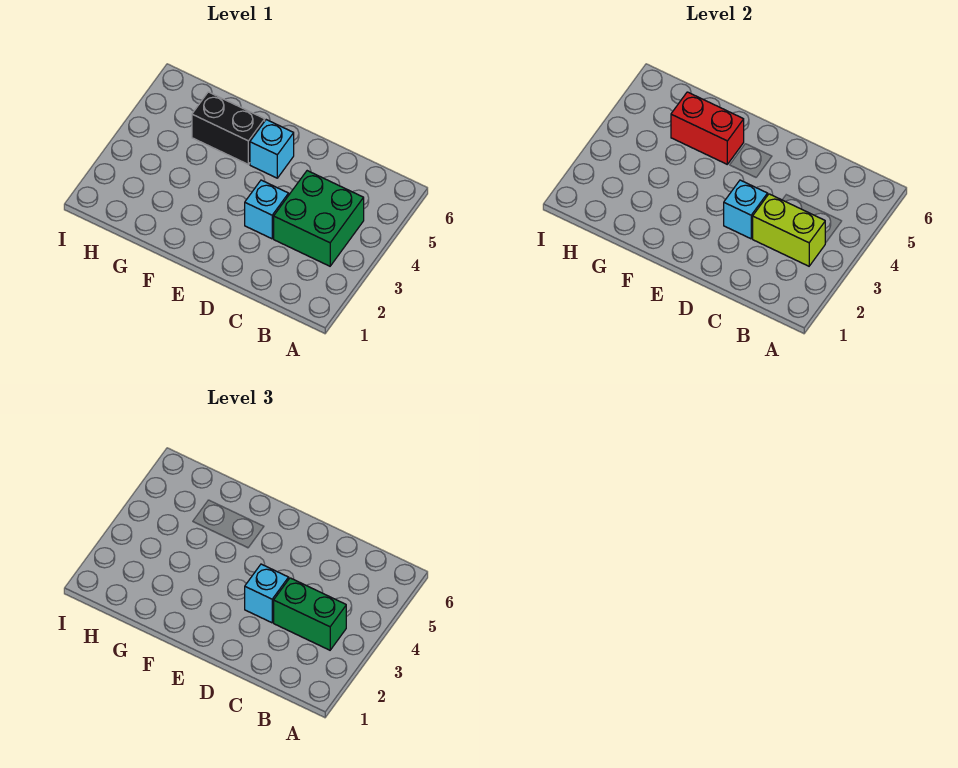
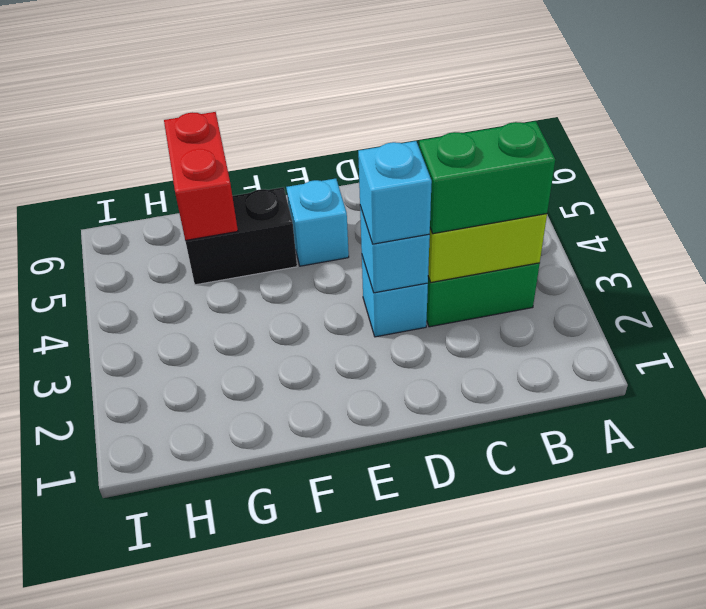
red brick F5:G5 level 2 -> red brick G5:G6 level 2

